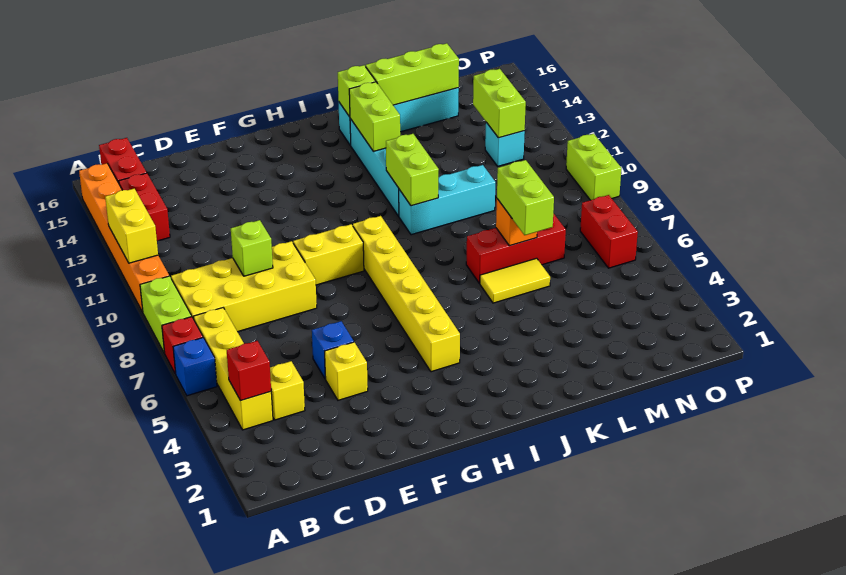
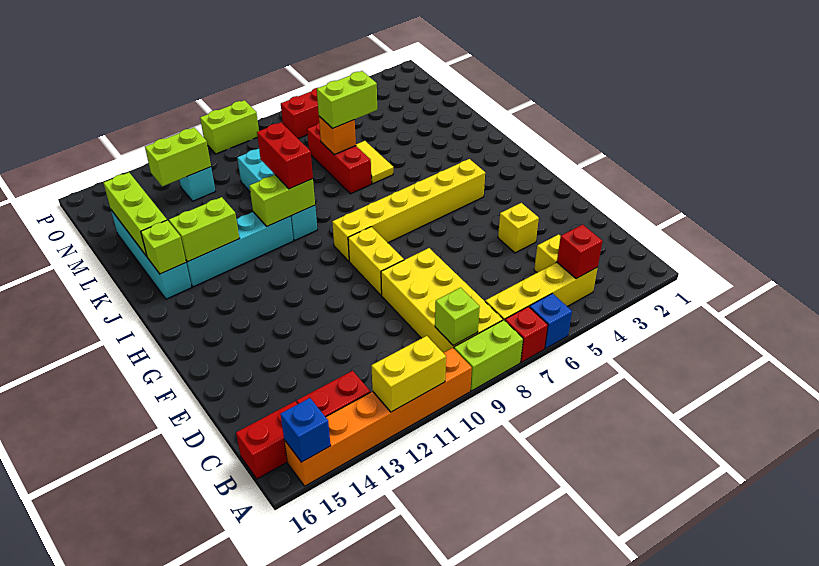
lime brick D9 level 2 -> lime brick B9 level 2
blue brick E5 level 1 -> blue brick A15 level 2
cyan brick J10:L10 level 1 -> cyan brick J10:M10 level 1
none -> red brick J10:K10 level 3

